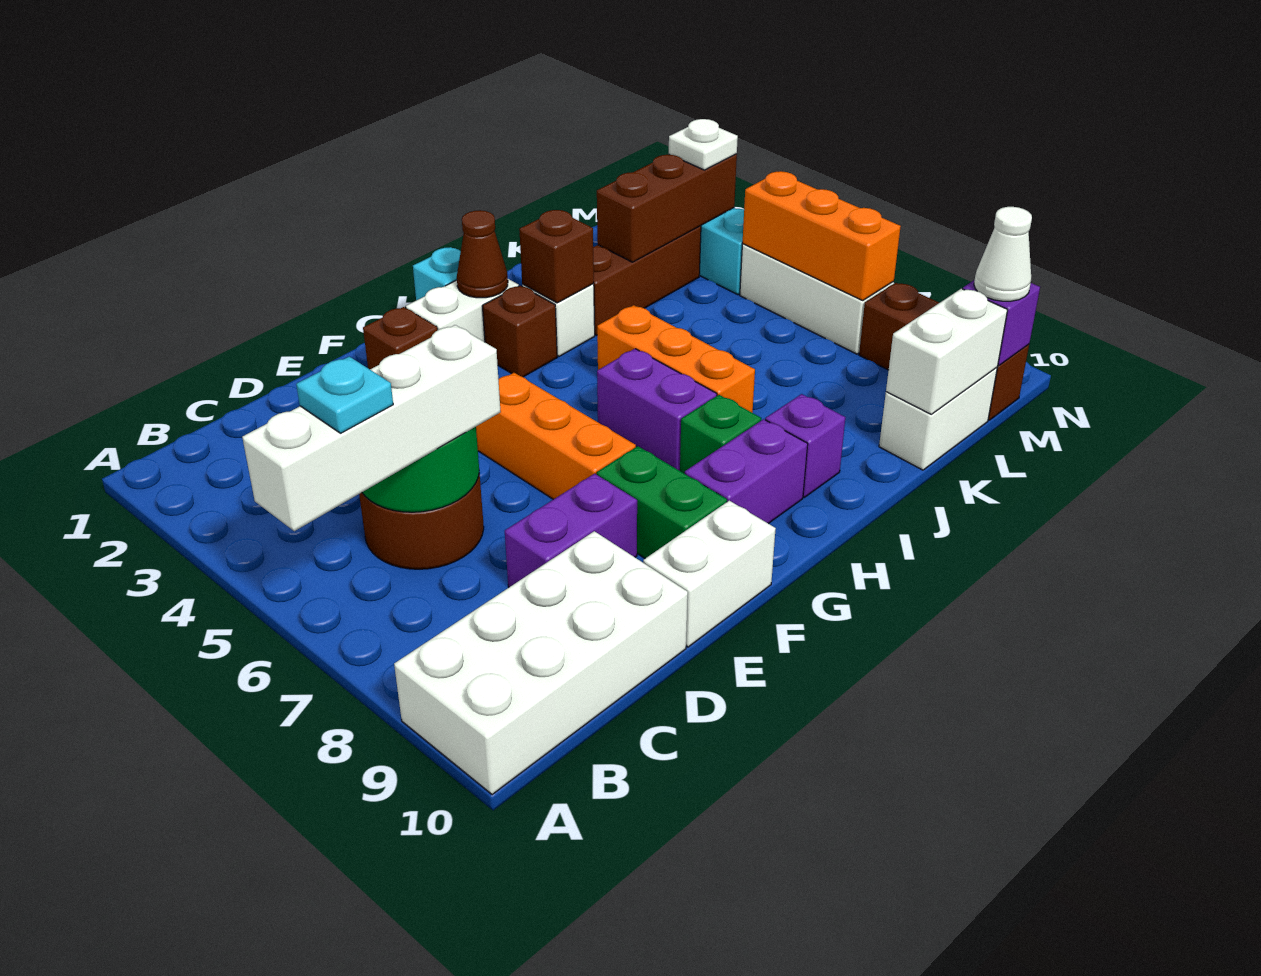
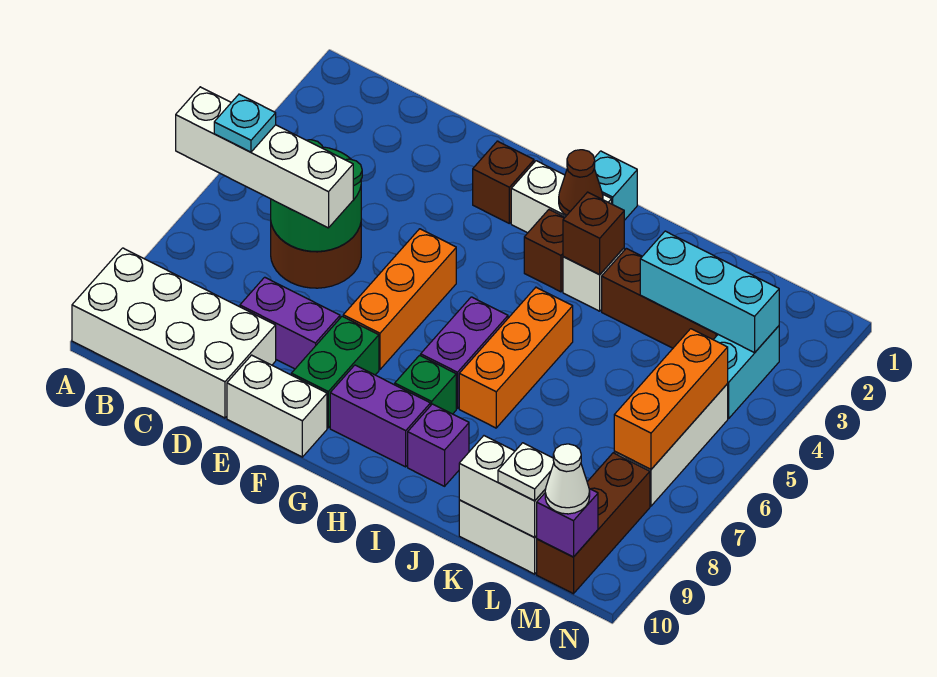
brown brick K3:M3 level 2 -> cyan brick K3:M3 level 2
white plate M3 level 3 -> white plate L10 level 3

